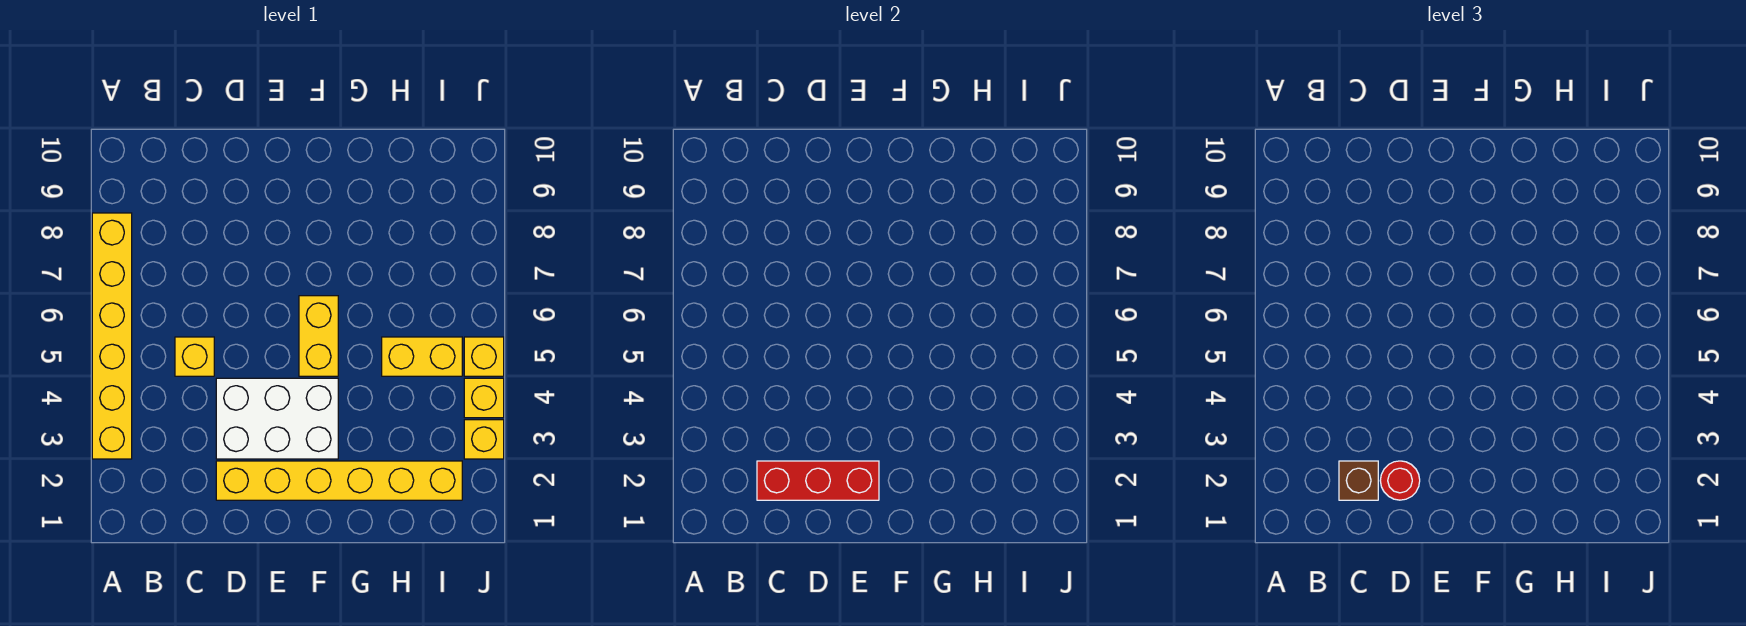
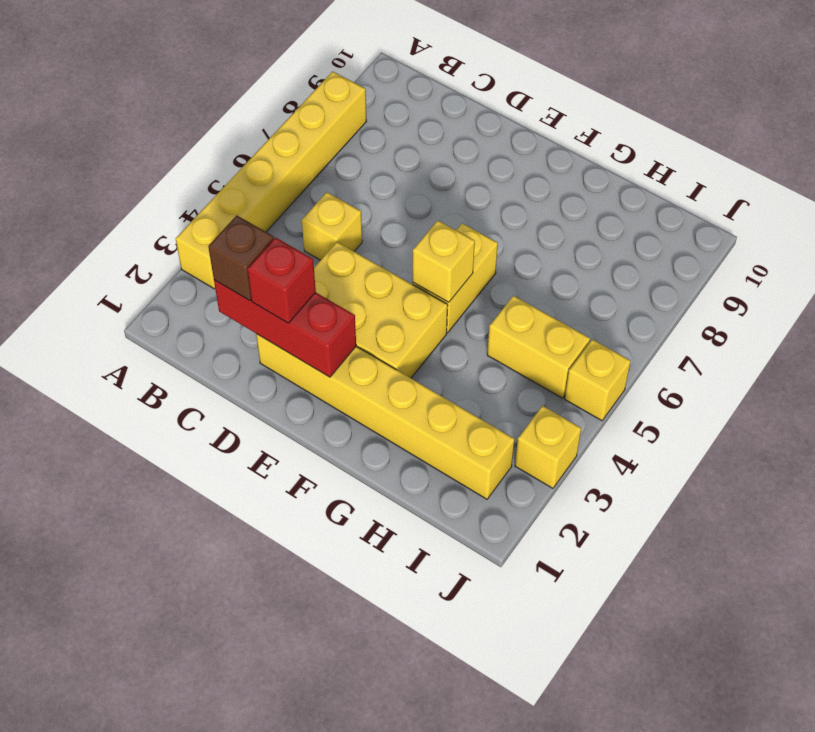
red round brick D2 level 3 -> red brick D2 level 3
white brick D3:F4 level 1 -> yellow brick D3:F4 level 1
yellow brick J4 level 1 -> yellow brick F5 level 2

